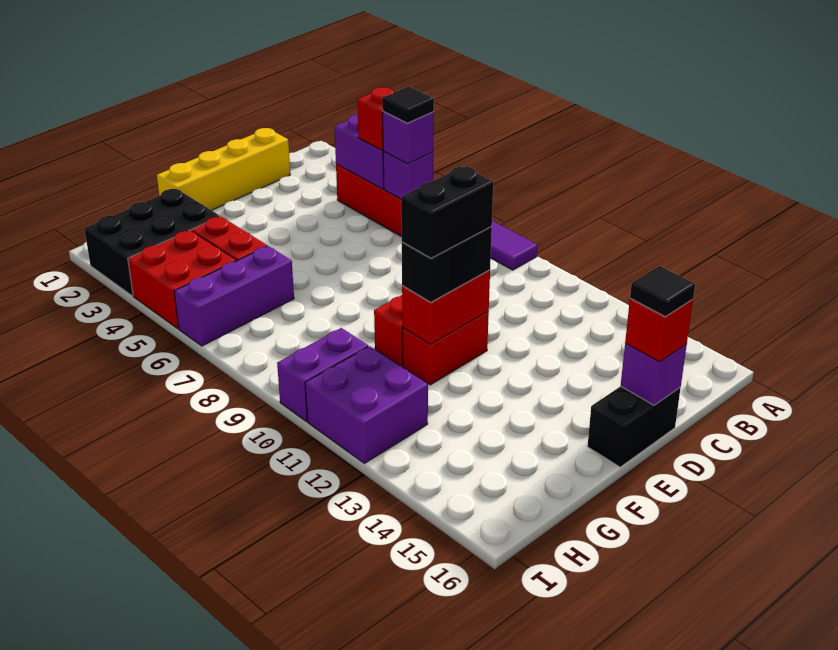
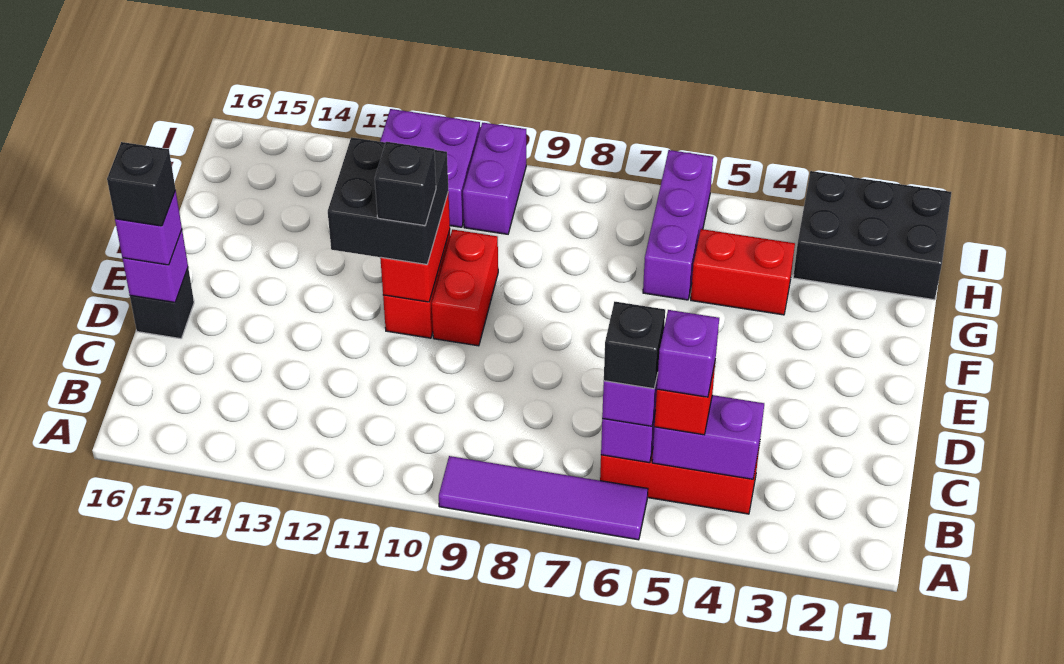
none -> purple brick B5 level 4
black tile B6 level 4 -> black brick B6 level 4
yellow brick C1:F1 level 1 -> none
black brick D16:E16 level 1 -> black brick D16 level 1
red brick D16 level 3 -> purple brick D16 level 3
black tile D16 level 4 -> black brick D16 level 4
black brick E11:F11 level 3 -> black brick E11:F12 level 3
black brick E11:F11 level 4 -> black brick E11 level 4
black brick G2:I3 level 1 -> black brick H1:I3 level 1
red brick H4:I5 level 1 -> none

